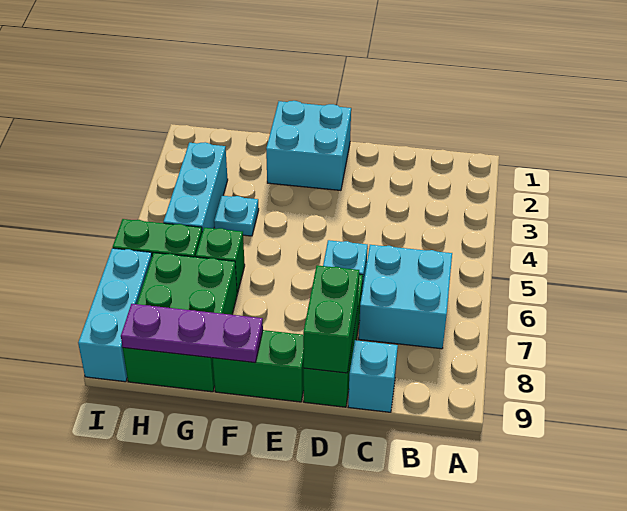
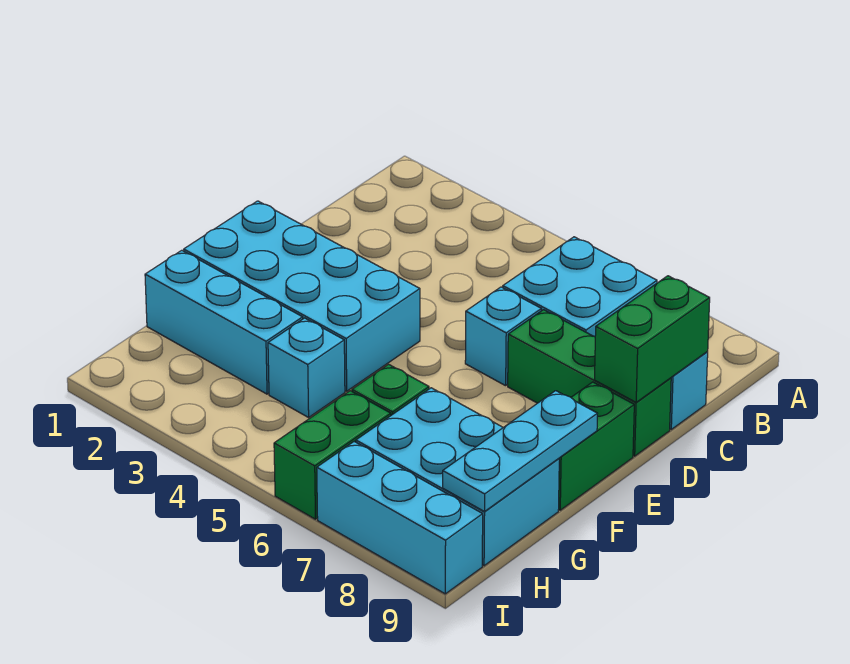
green brick D8:D9 level 2 -> green brick C9:D9 level 2
cyan brick E1:F2 level 1 -> cyan brick E1:F4 level 1
purple plate F9:H9 level 2 -> cyan plate F9:H9 level 2
cyan plate G4 level 1 -> cyan brick G4 level 1
green brick G7:H9 level 1 -> cyan brick G7:H9 level 1
cyan brick H3:H5 level 1 -> cyan brick G1:G3 level 1

